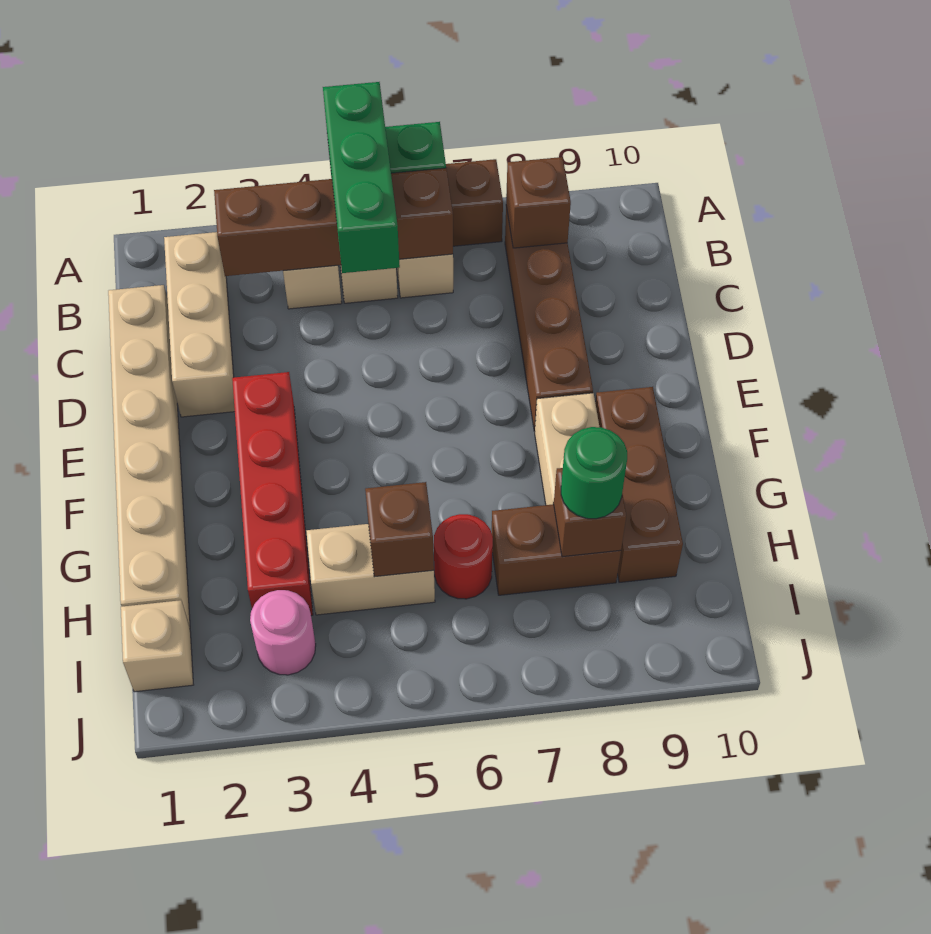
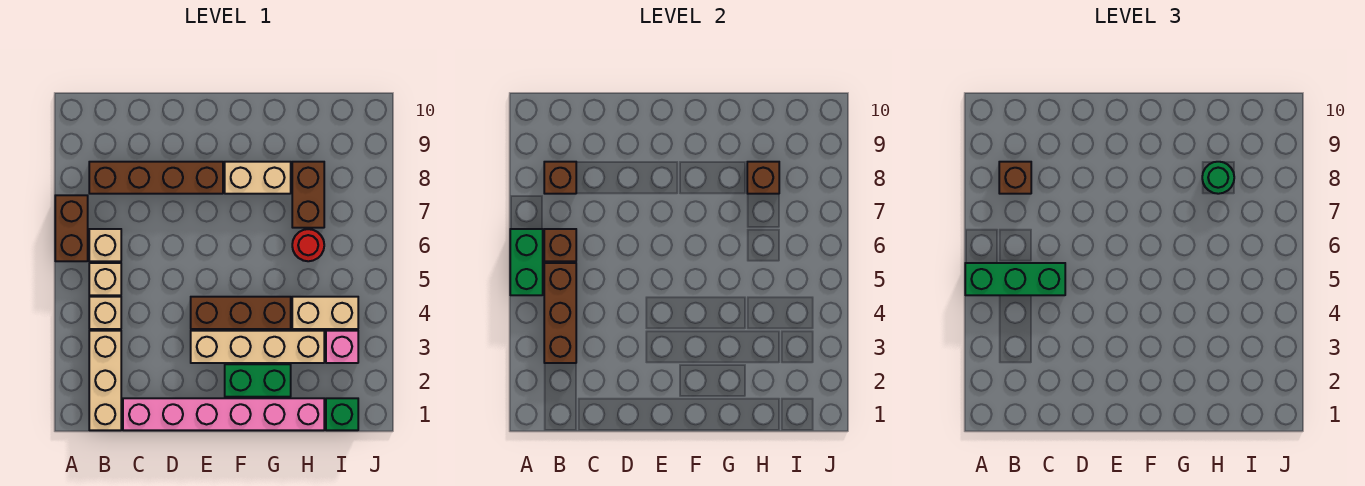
tan brick B2:D2 level 1 -> tan brick B1:B3 level 1
tan brick C1:H1 level 1 -> pink brick C1:H1 level 1
red brick E3:H3 level 1 -> tan brick E3:H3 level 1
none -> green brick F2:G2 level 1
brown brick F9:H9 level 1 -> brown brick E4:G4 level 1
tan brick H4:H5 level 1 -> tan brick H4:I4 level 1
brown brick H5 level 2 -> brown brick B8 level 3
tan brick I1 level 1 -> green brick I1 level 1
pink round brick I3 level 1 -> pink brick I3 level 1

